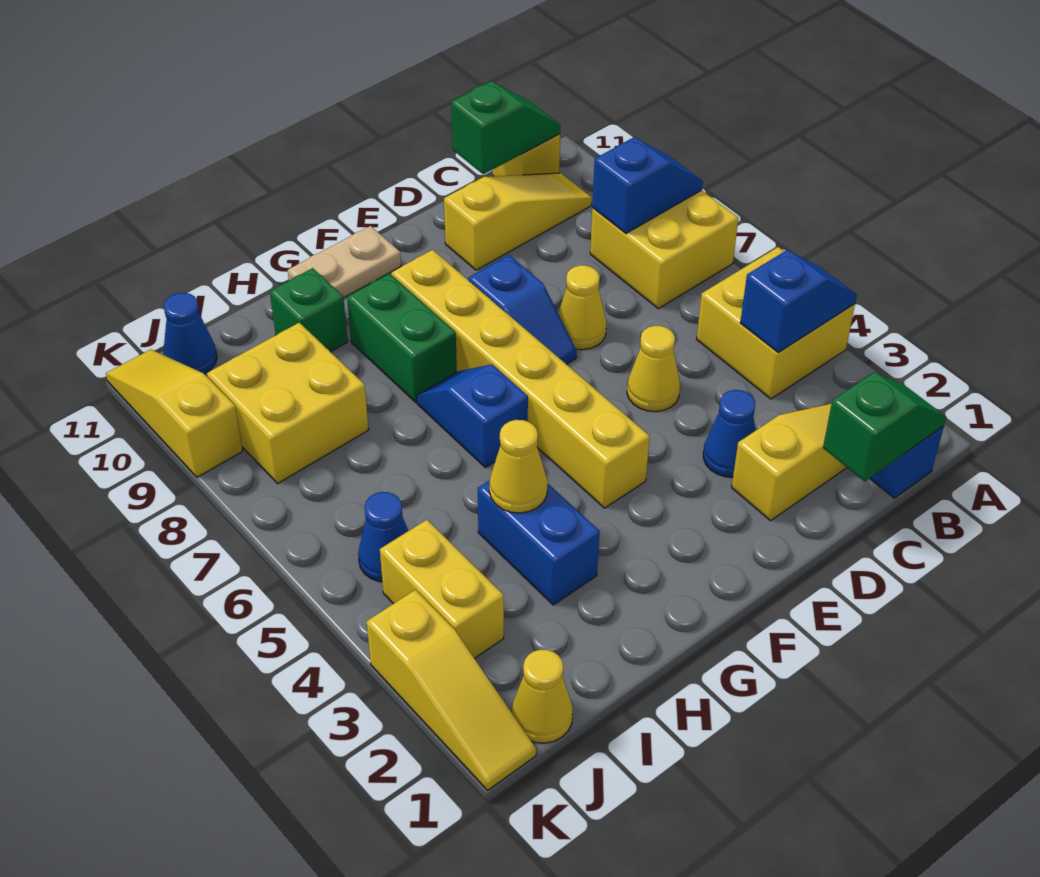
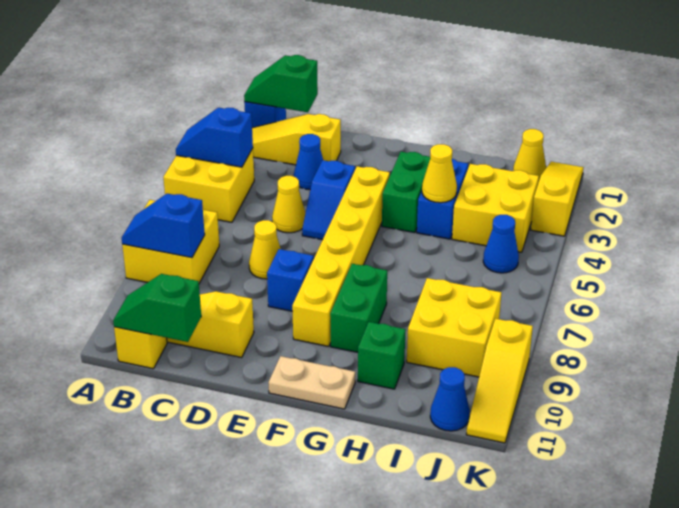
none -> green brick G3:G4 level 1
blue slope G6:G7 level 1 top 6 -> blue slope E4:E5 level 1 top 4
yellow brick J3:J4 level 1 -> yellow brick I3:J4 level 1

